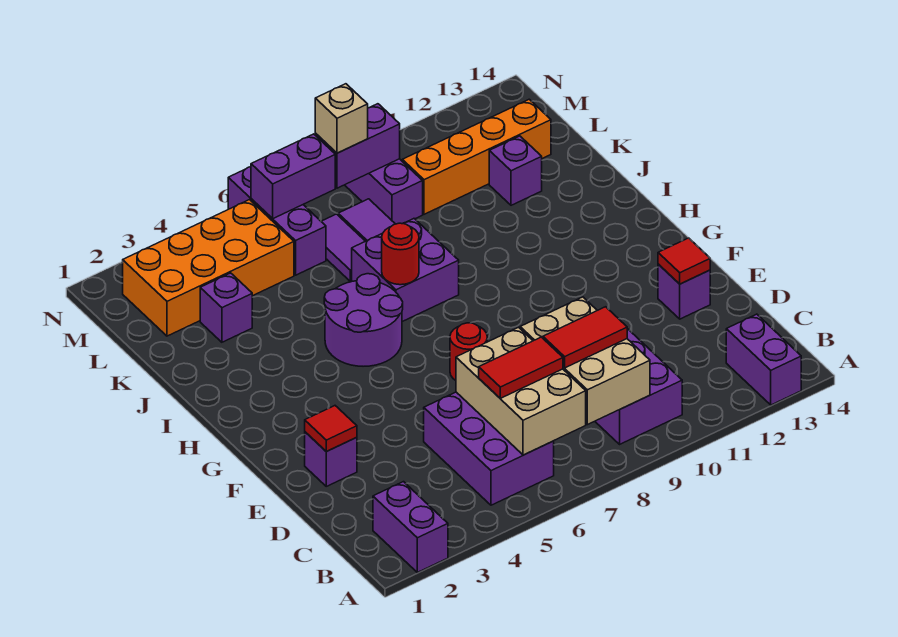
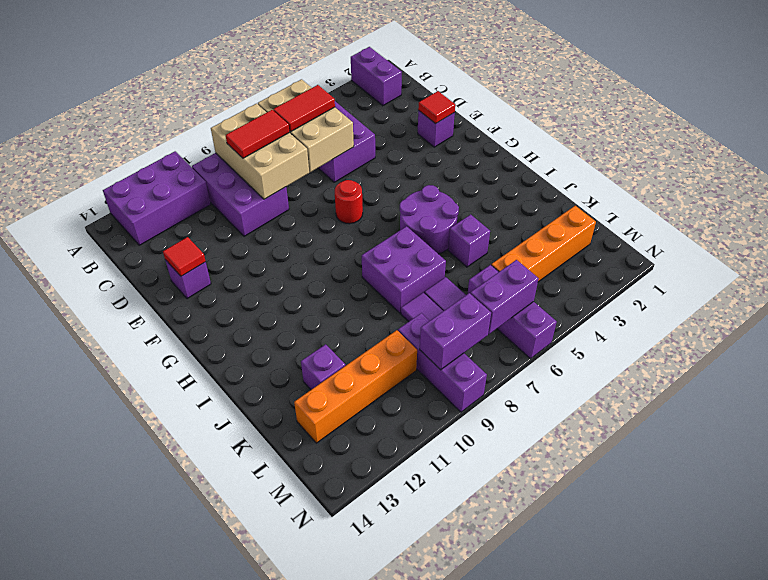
purple brick A13:B13 level 1 -> purple brick A11:B13 level 1
red round brick I7 level 2 -> none
purple brick K3 level 1 -> purple brick J5 level 1
orange brick L2:M5 level 1 -> orange brick L2:L5 level 1
tan brick M8 level 3 -> none

